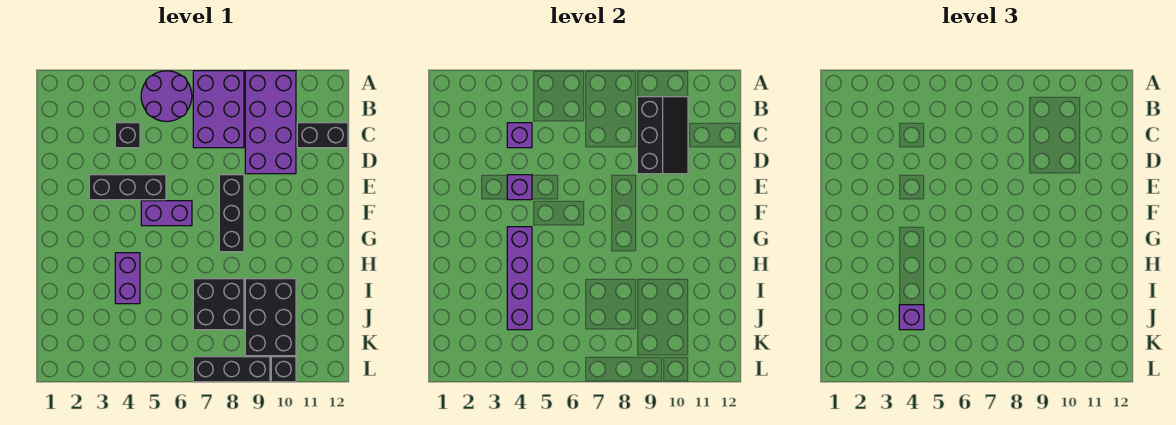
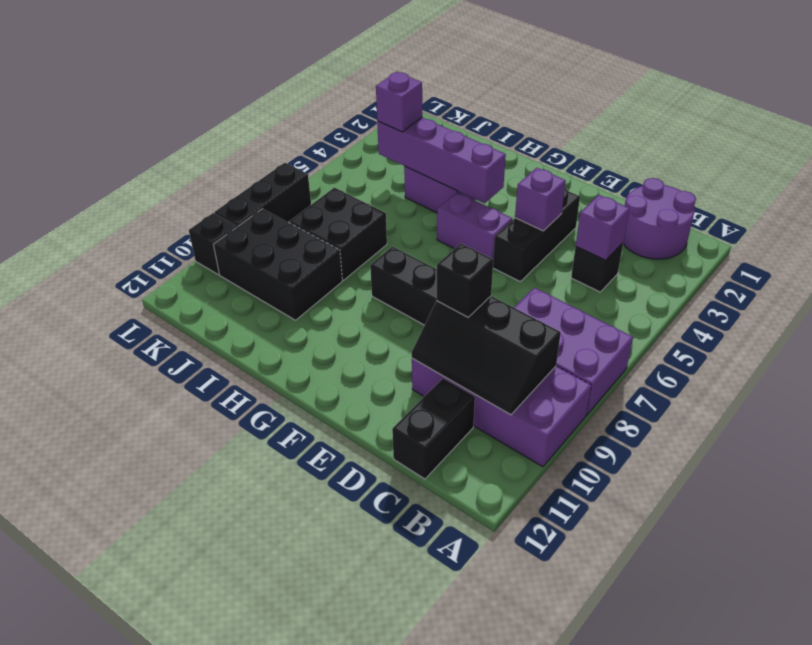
purple round brick A5:B6 level 1 -> purple round brick B1:C2 level 1
none -> black brick D9 level 3
purple brick F5:F6 level 1 -> purple brick F5:G5 level 1

